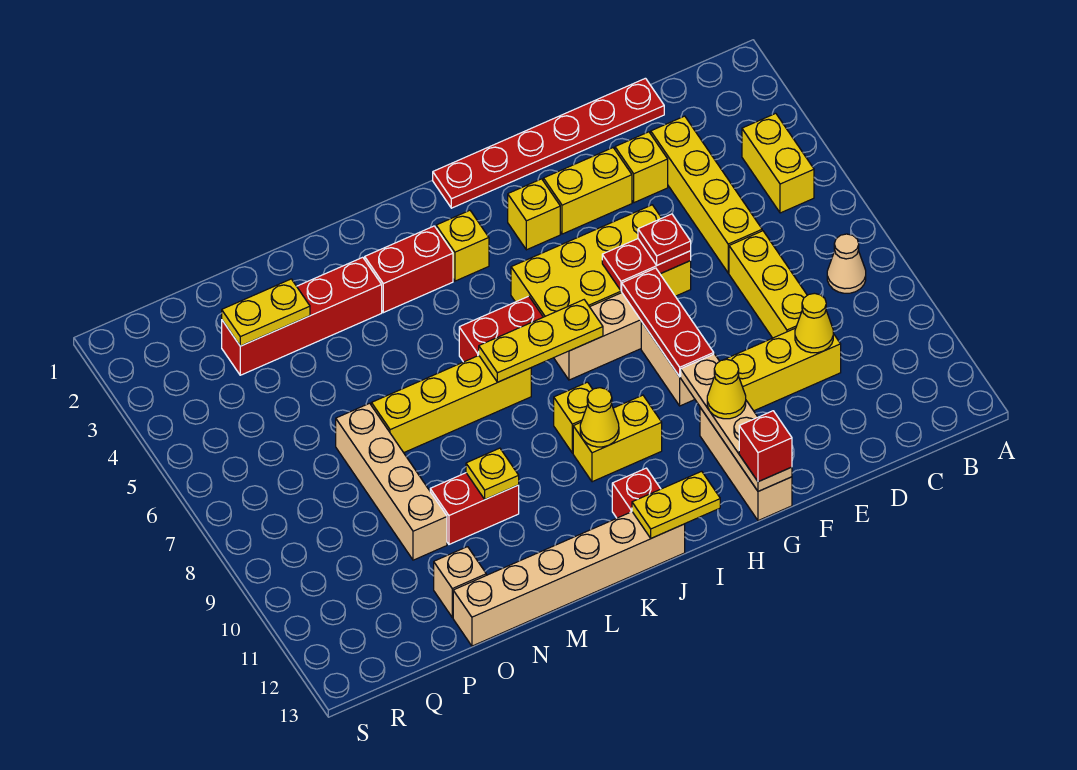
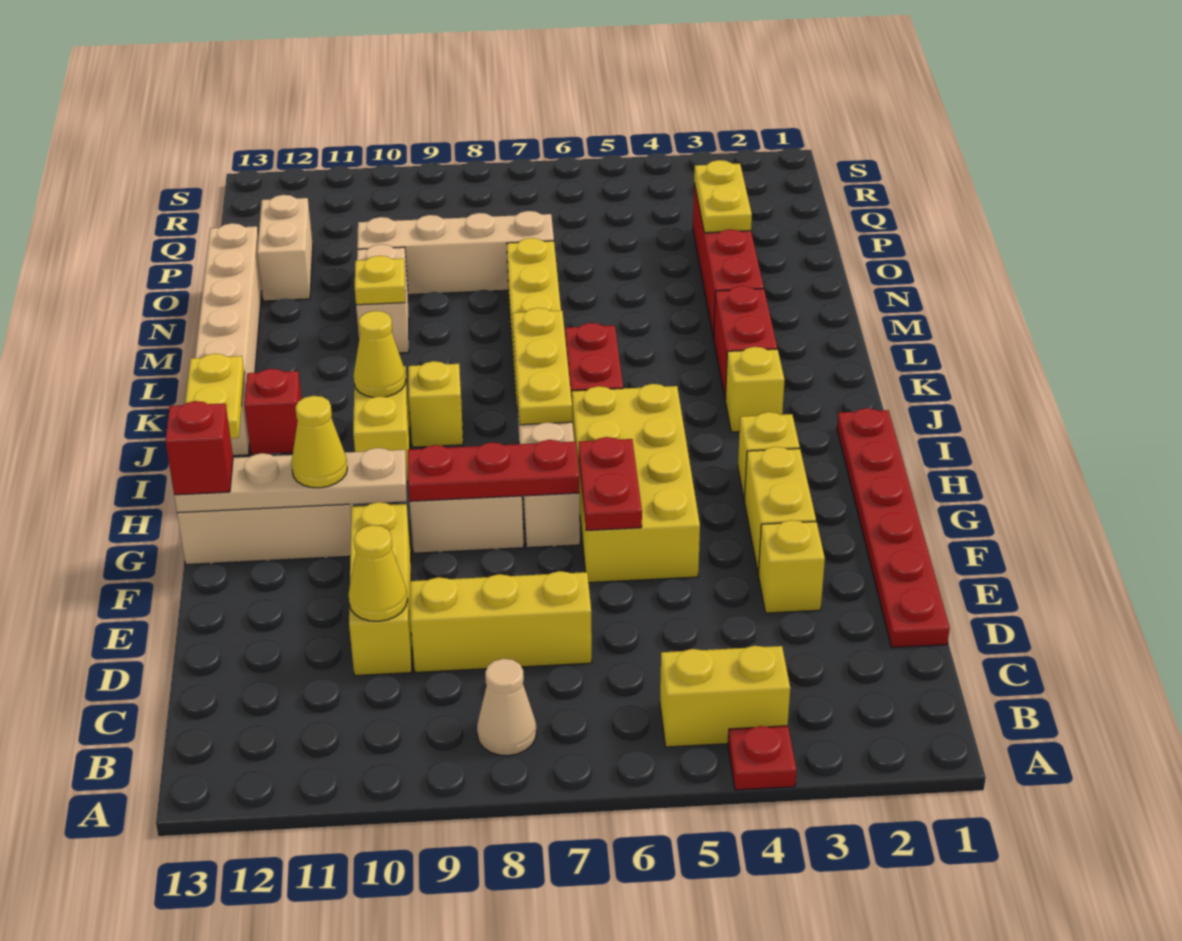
yellow brick D3:D6 level 1 -> none
red plate F6 level 3 -> red plate A4 level 1
red brick M10:N10 level 1 -> tan brick M10:N10 level 1
tan brick O12 level 1 -> tan brick O12:P12 level 1

